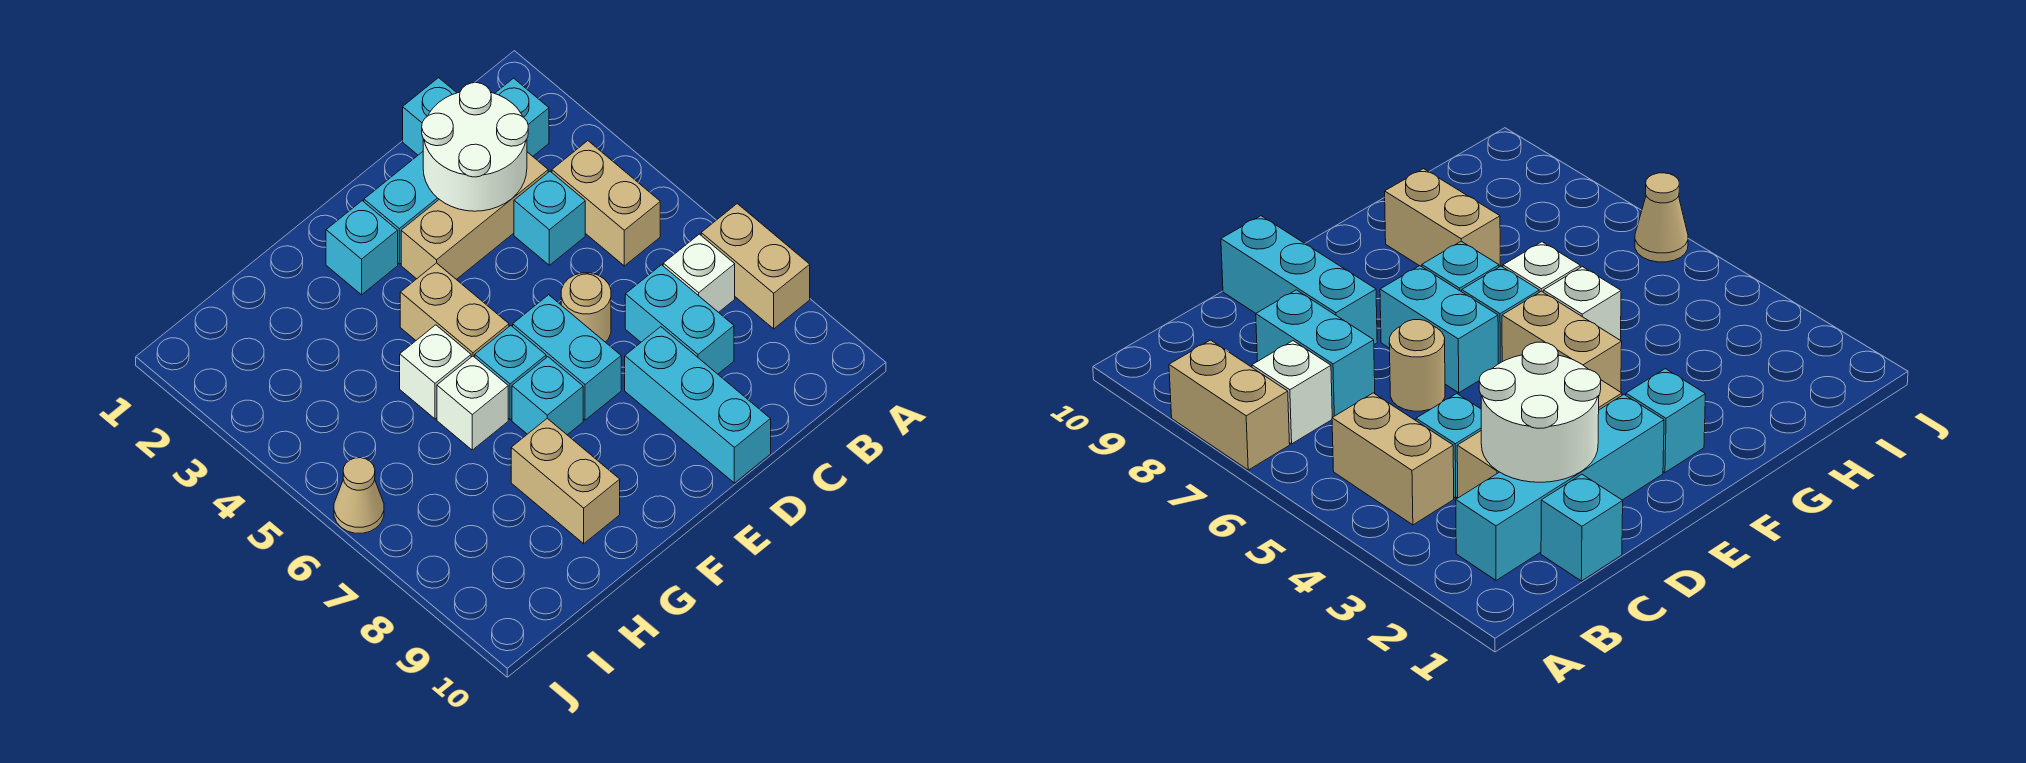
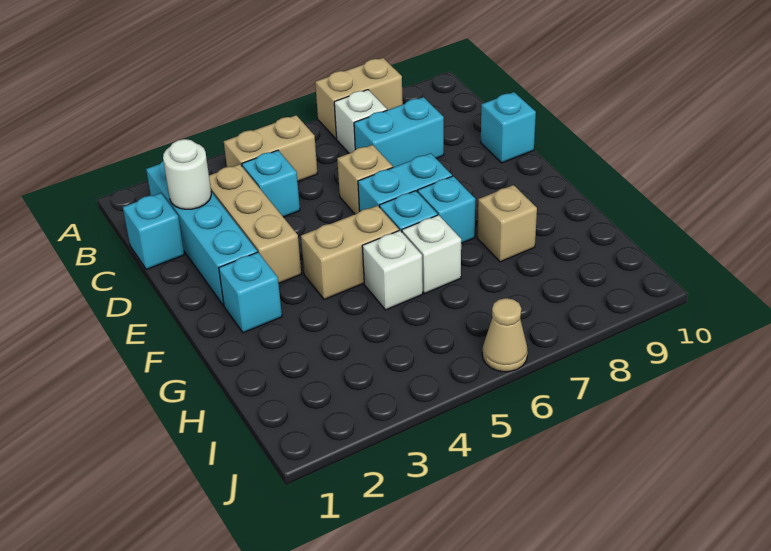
white round brick C2:D3 level 2 -> white round brick C2 level 2
tan round brick D6 level 1 -> tan brick D6 level 1
cyan brick D8:D10 level 1 -> cyan brick D10 level 1
tan brick G8:G9 level 1 -> tan brick G8 level 1

